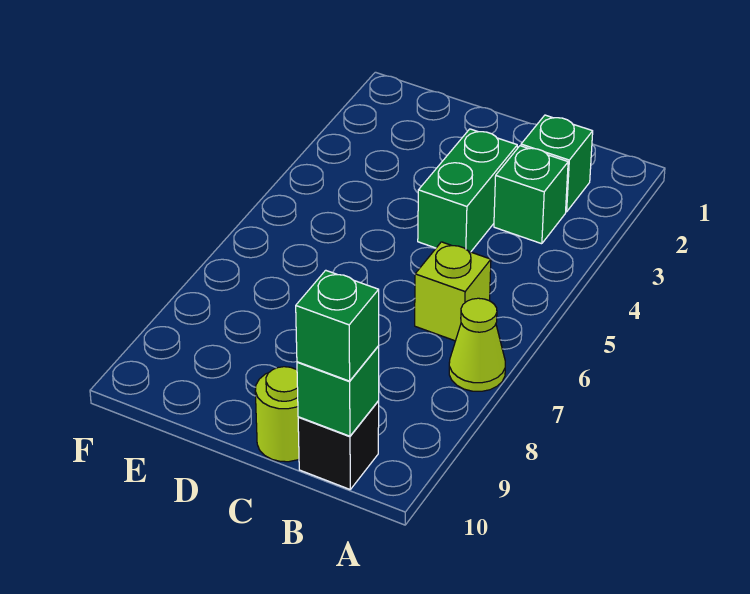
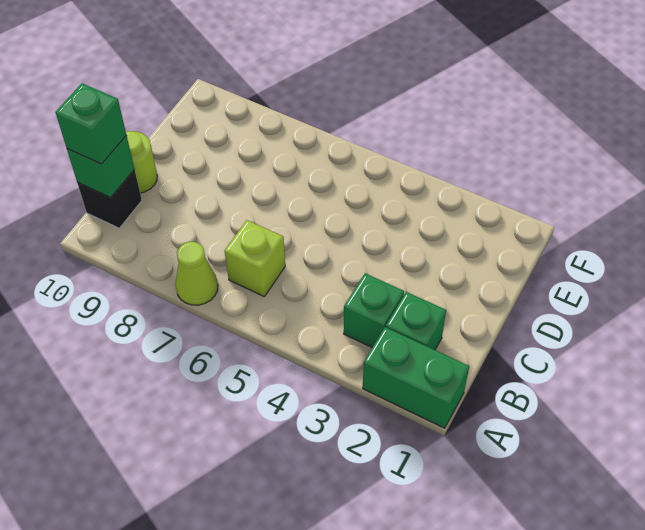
green brick C3:C4 level 1 -> green brick A1:A2 level 1

